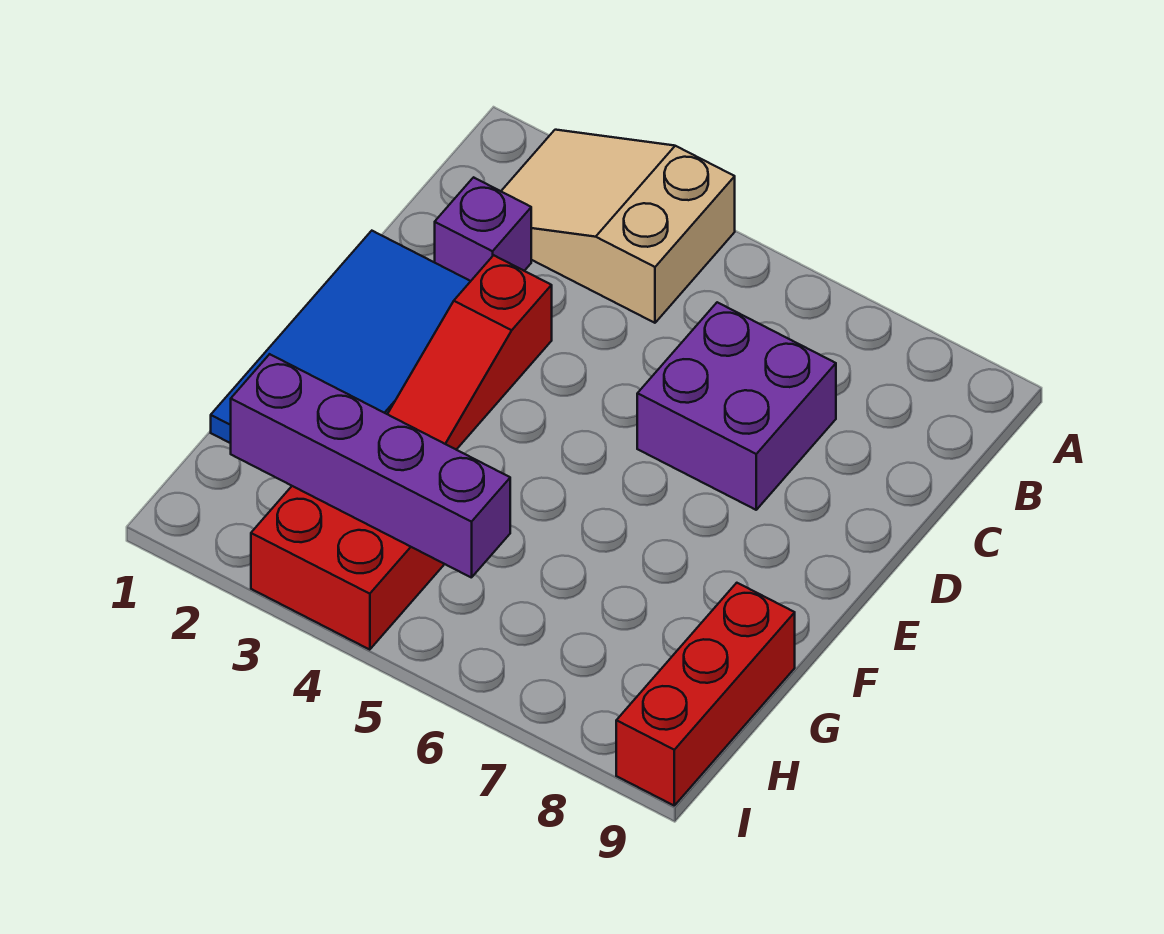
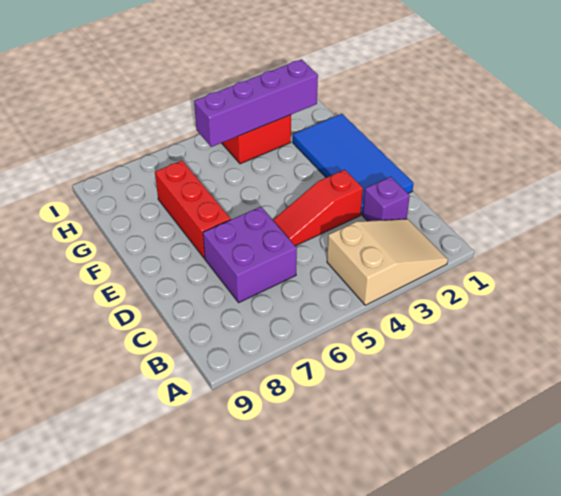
red slope D3:F3 level 1 top D -> red slope D3:D5 level 1 top 3
red brick G9:I9 level 1 -> red brick E7:G7 level 1

